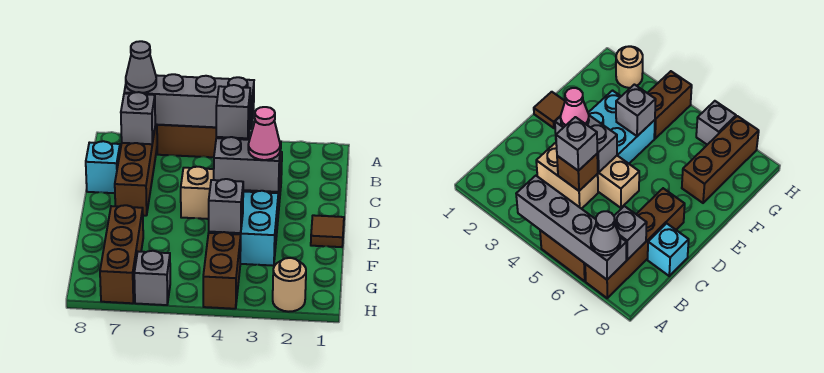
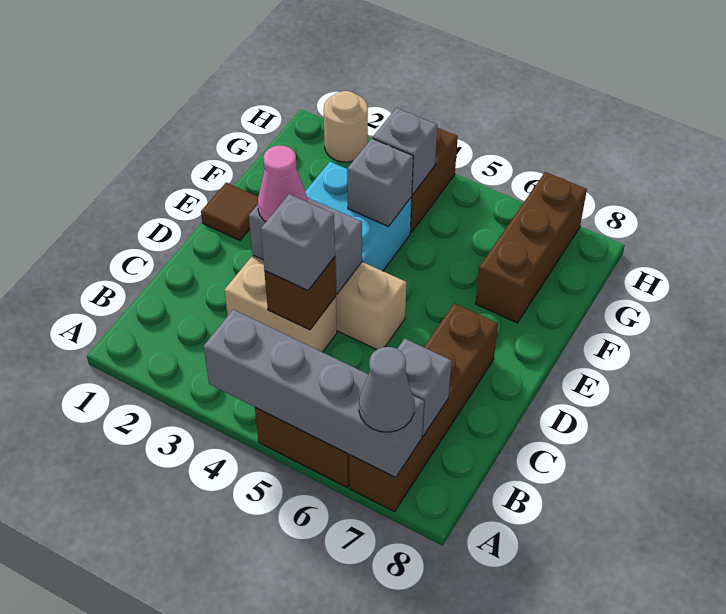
cyan brick C8 level 1 -> none
grey brick H6 level 1 -> grey brick G4 level 2

